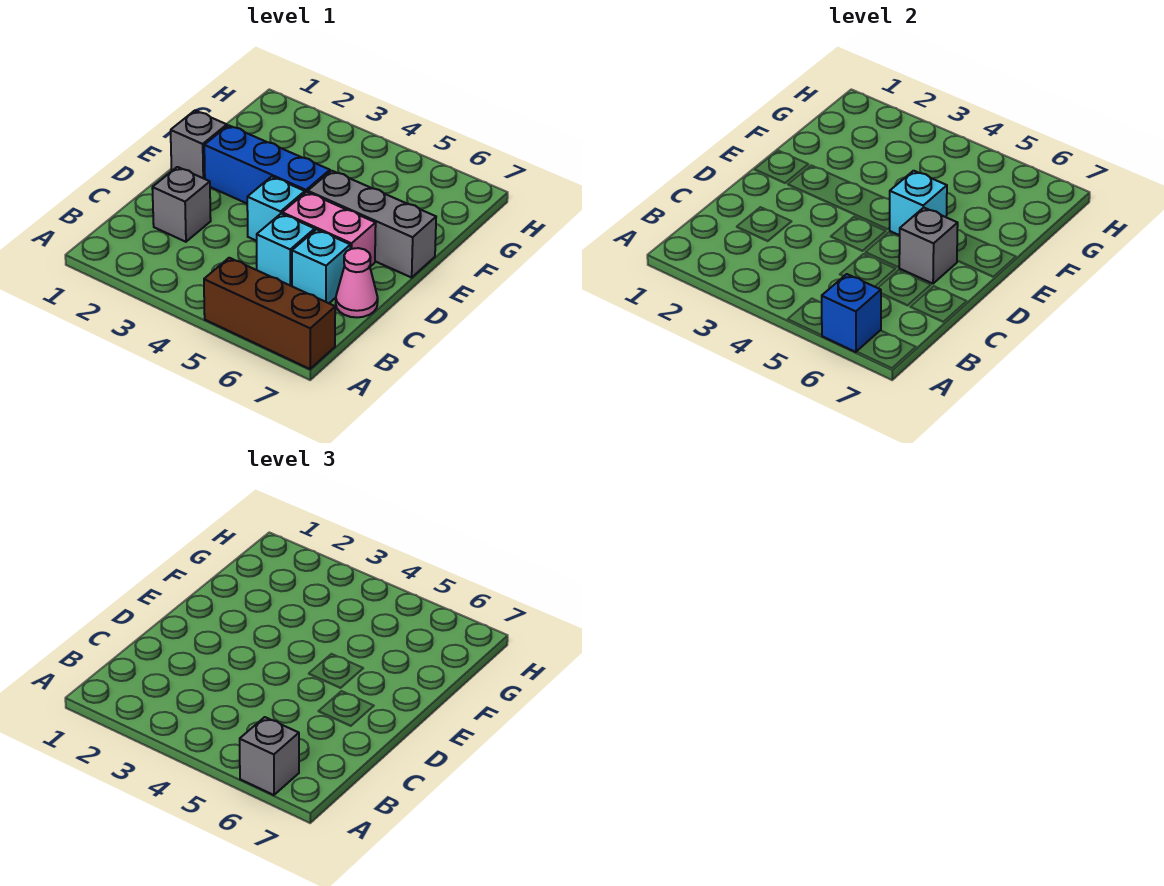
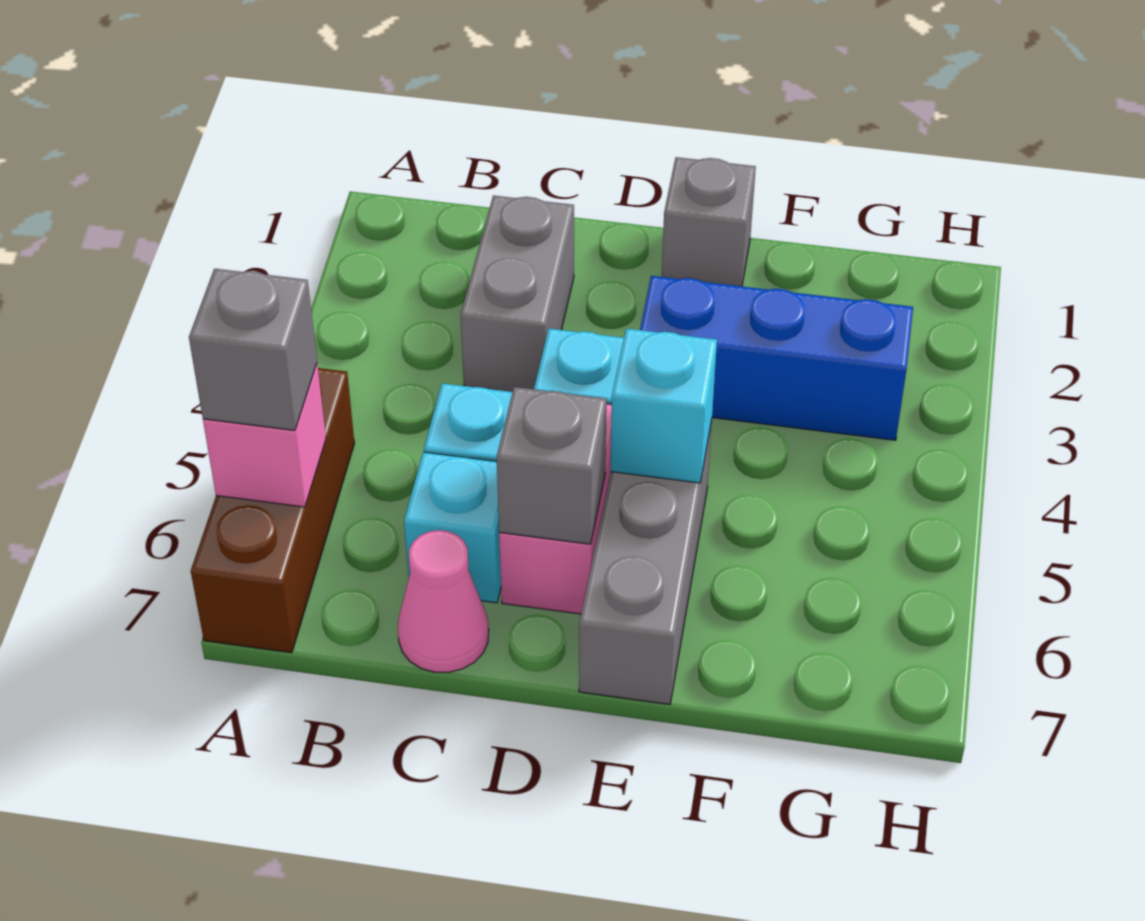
blue brick A6 level 2 -> pink brick A6 level 2
grey brick C2 level 1 -> grey brick C2:C3 level 1
blue brick E2:E4 level 1 -> blue brick E3:G3 level 1

